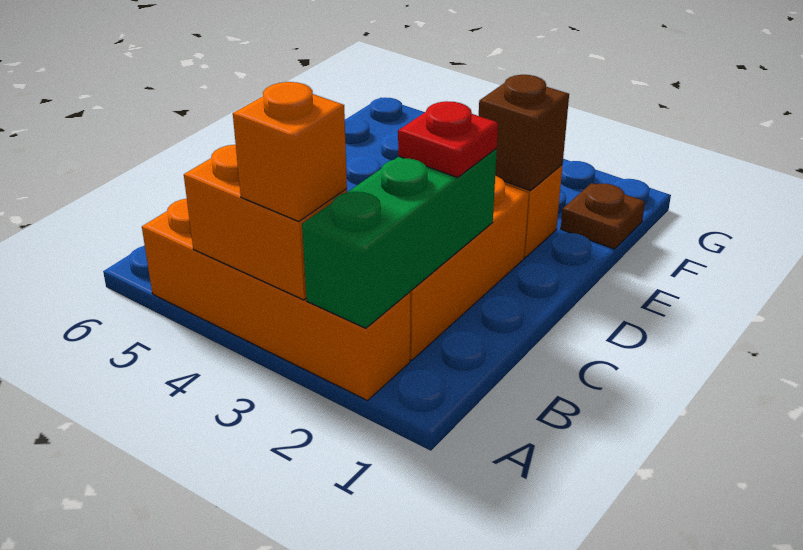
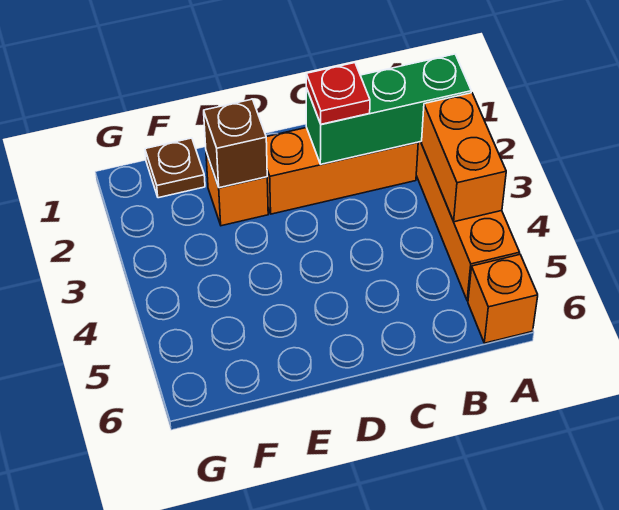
orange brick A3 level 3 -> orange brick A6 level 1

